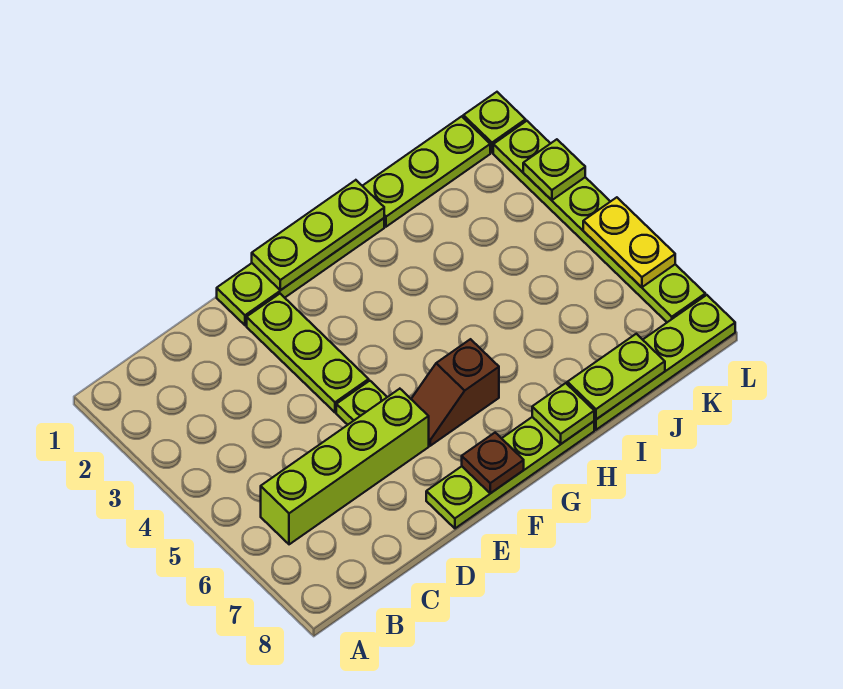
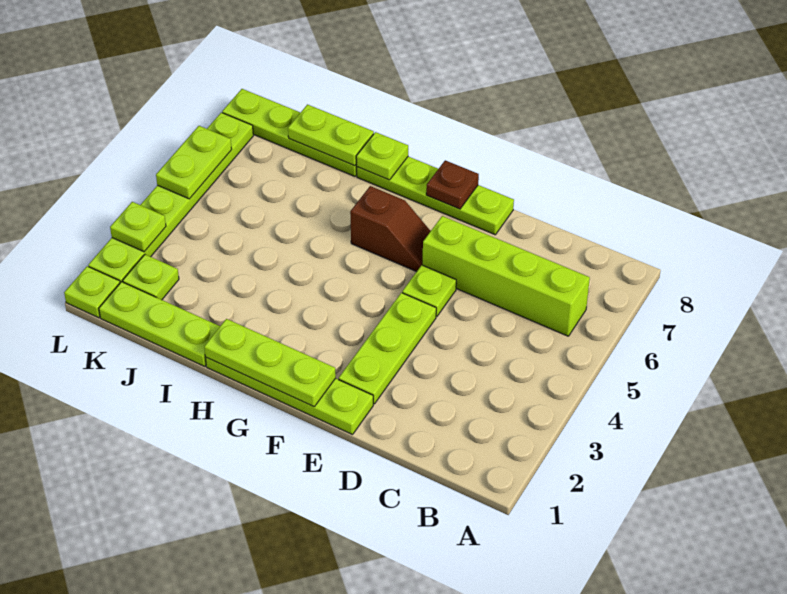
none -> lime plate K2 level 1
yellow plate L5:L6 level 2 -> lime plate L5:L6 level 2

